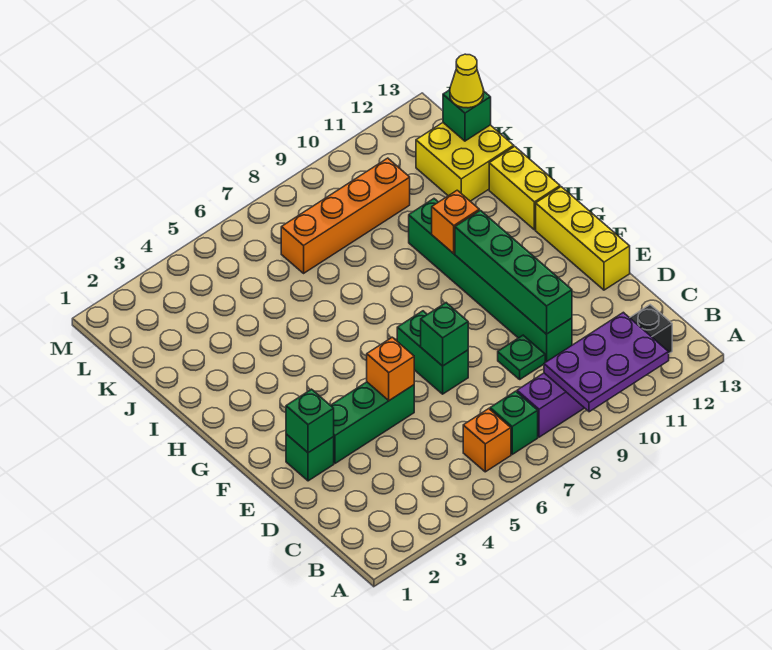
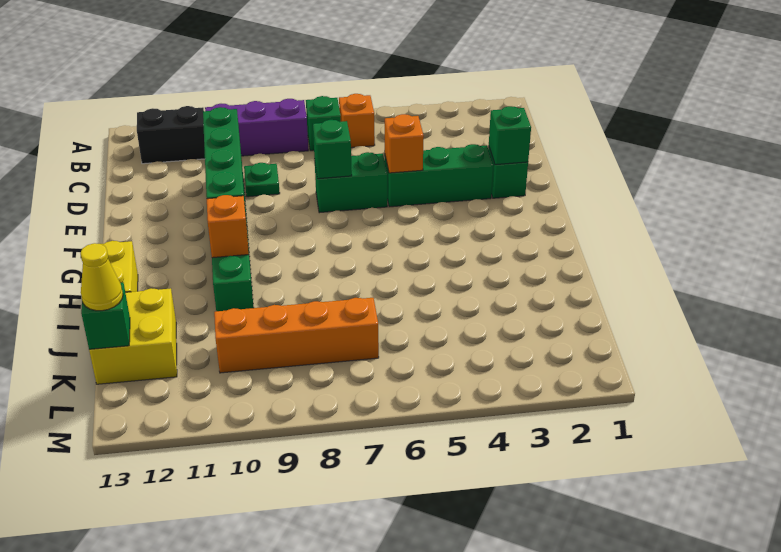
purple plate A9:B11 level 2 -> none
green brick E7:F7 level 1 -> green brick E6:E7 level 1
yellow brick E13:G13 level 1 -> none

